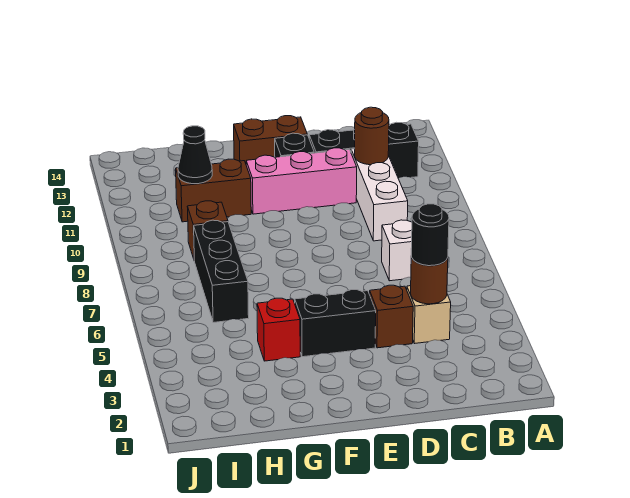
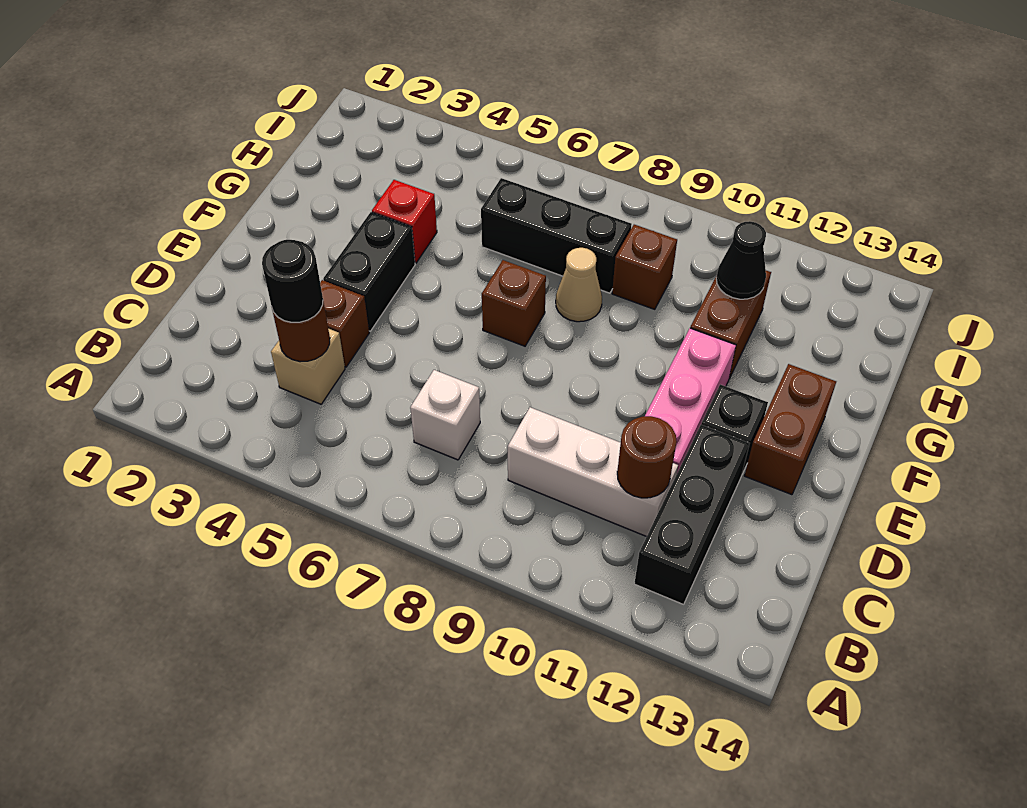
none -> brown brick F7 level 1
none -> tan cone G8 level 1

